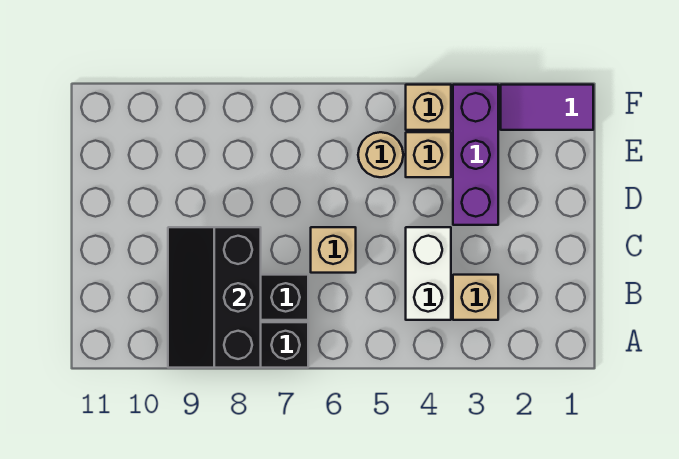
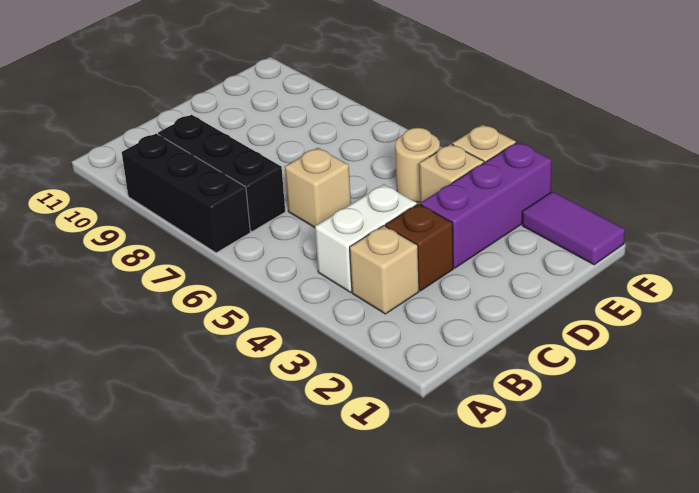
black slope A8:C9 level 2 top 8 -> none
none -> brown brick C3 level 1

